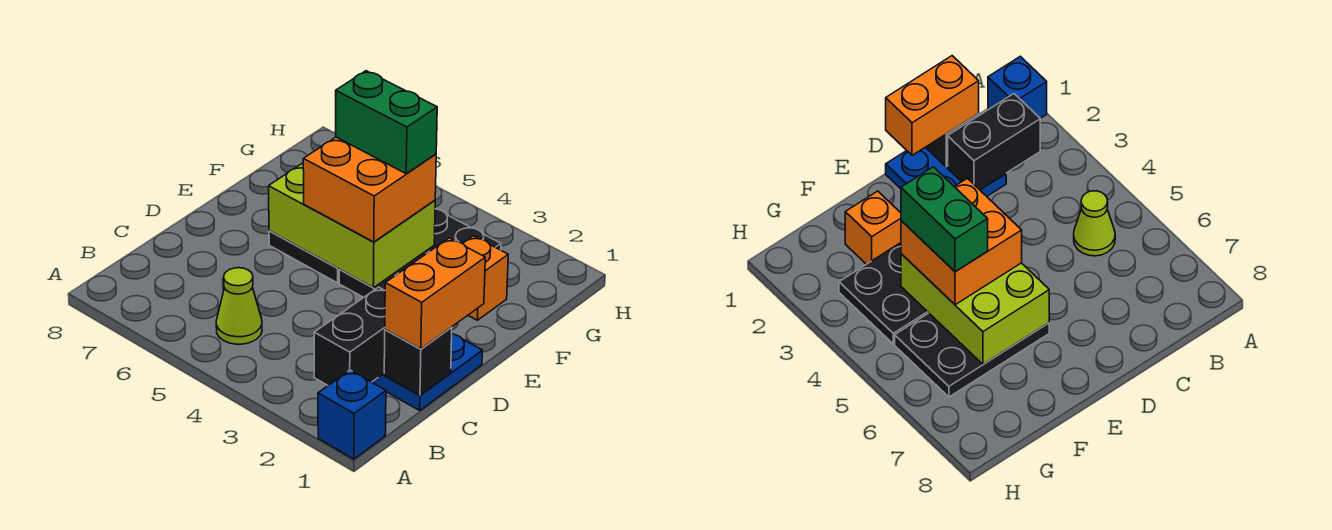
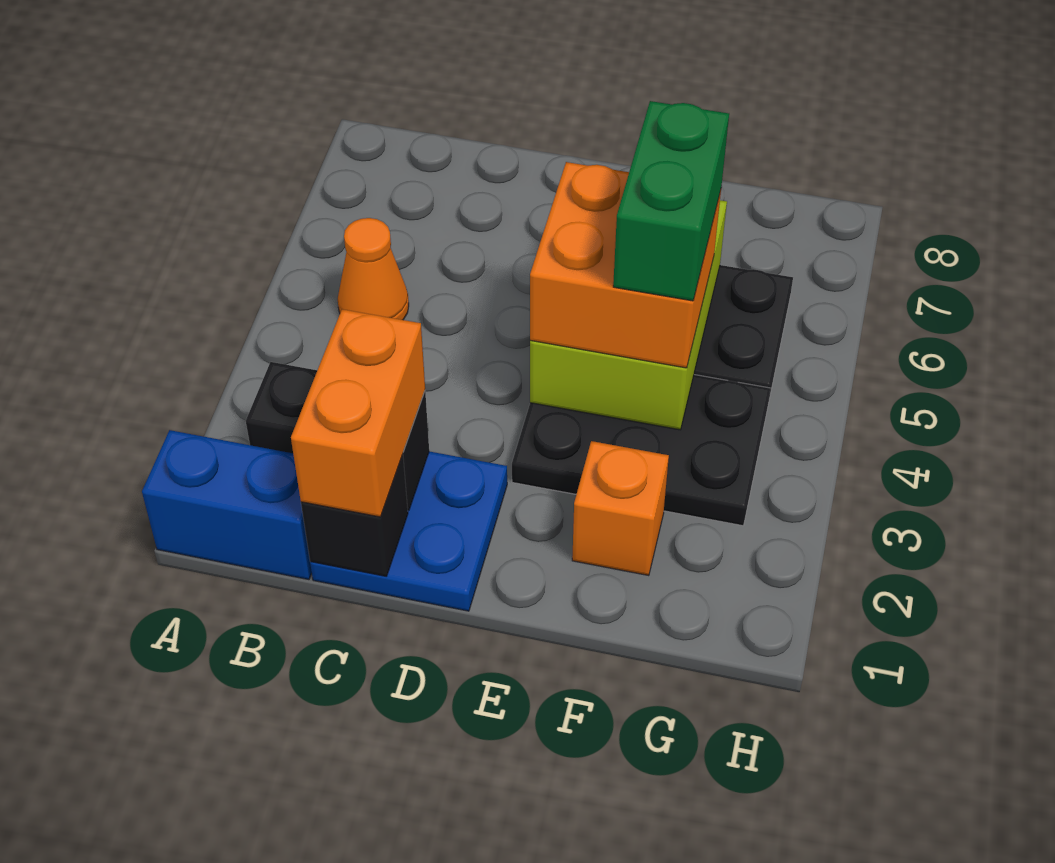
blue brick A1 level 1 -> blue brick A1:B1 level 1
lime cone B5 level 1 -> orange cone B5 level 1
orange brick C1:D1 level 3 -> orange brick C1:C2 level 3

